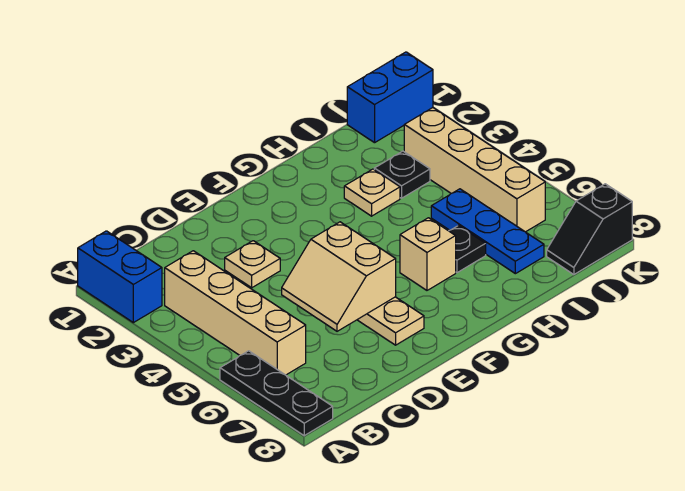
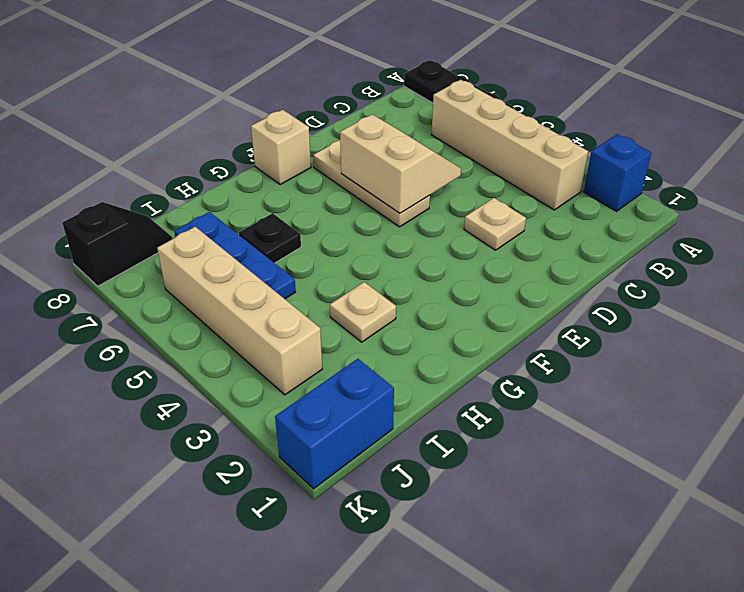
blue brick A1:A2 level 1 -> blue brick A2 level 1
tan brick G6 level 1 -> tan brick F8 level 1
black plate I3 level 1 -> none

